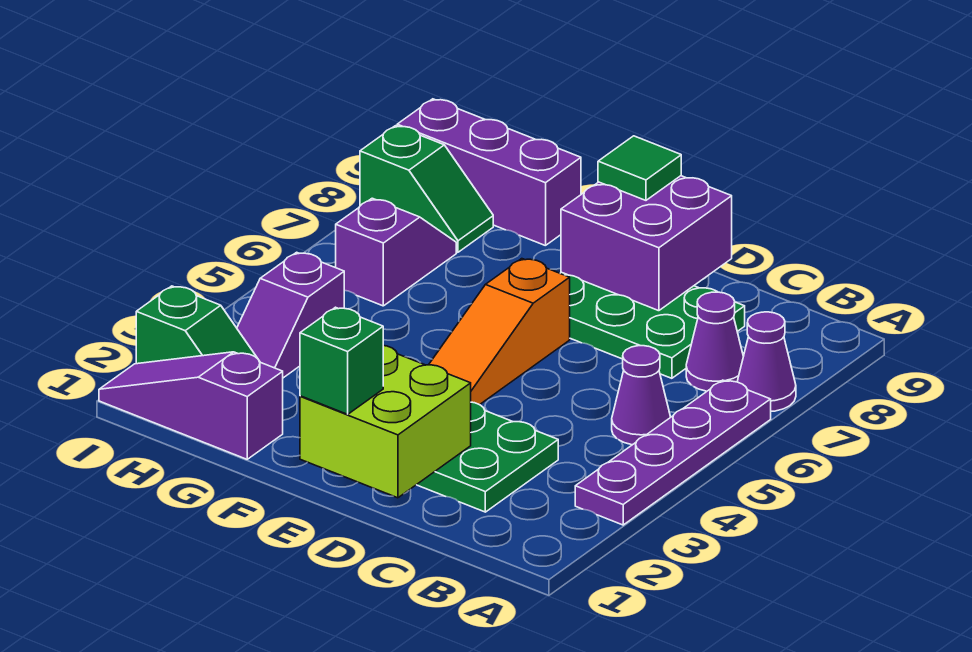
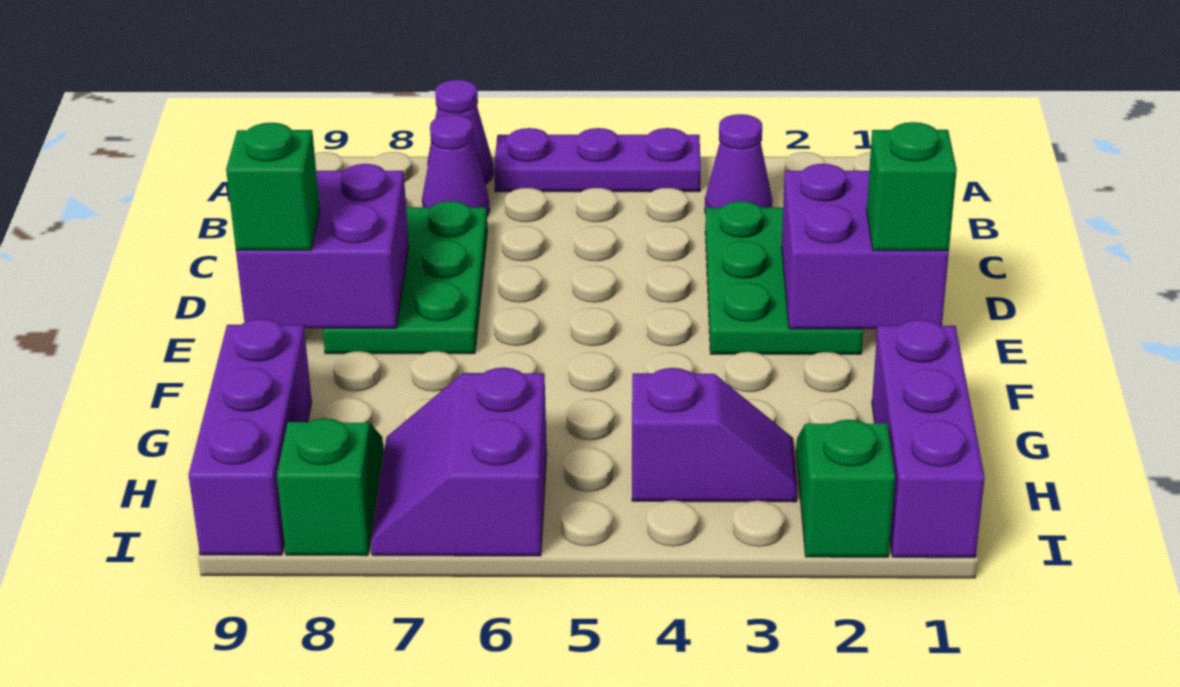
purple plate A3:A6 level 1 -> purple plate A4:A6 level 1
purple cone B5 level 1 -> purple cone B3 level 1
lime brick D1:E2 level 2 -> purple brick D1:E2 level 2
orange slope E4:E6 level 1 top 6 -> none
green tile E9 level 3 -> green brick E9 level 3
purple slope G1:I1 level 1 top G -> purple brick G1:I1 level 1
purple slope H6:H7 level 1 top 6 -> purple slope H6:I7 level 1 top 6

